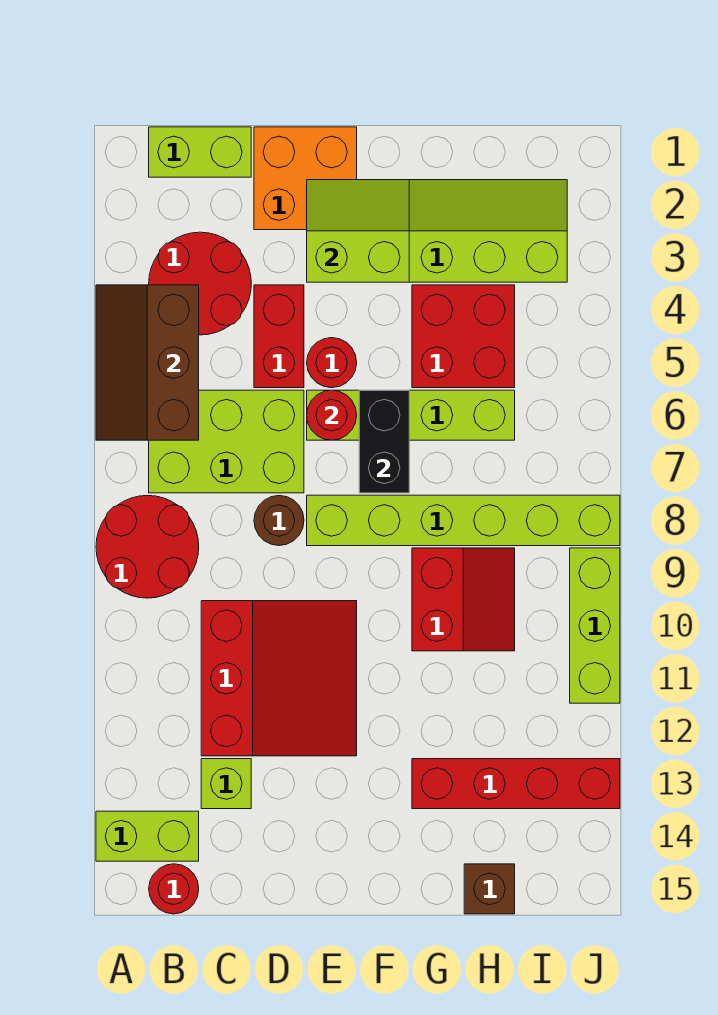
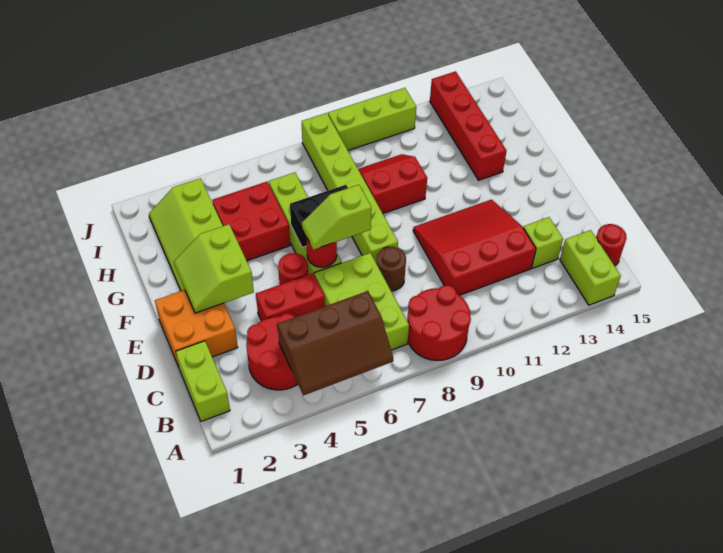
none -> lime slope E6:E7 level 3 top 7
brown brick H15 level 1 -> none

